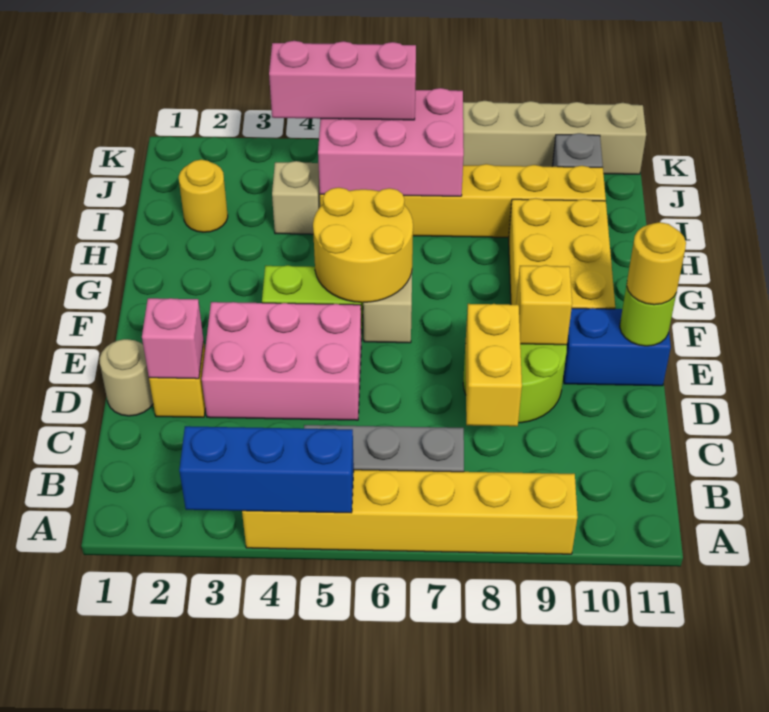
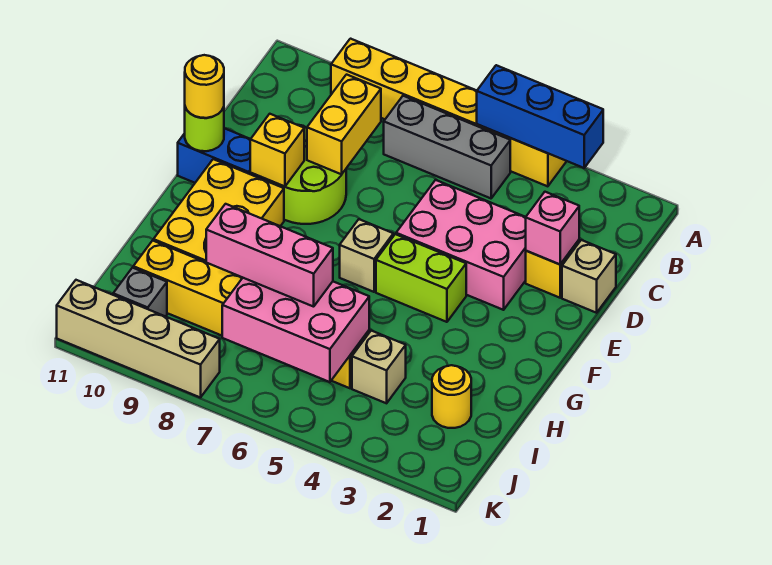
tan round brick D1 level 1 -> tan brick D1 level 1
yellow round brick F5:G6 level 2 -> none
pink brick J4:J6 level 3 -> pink brick I6:I8 level 3

